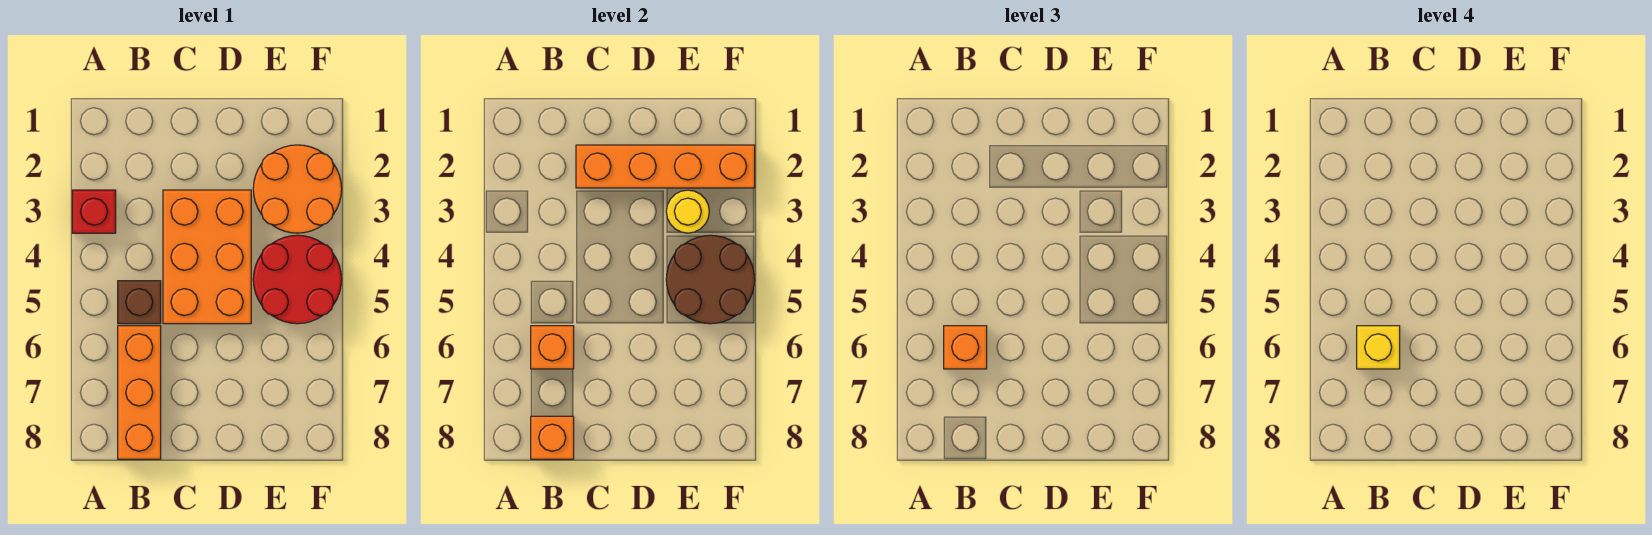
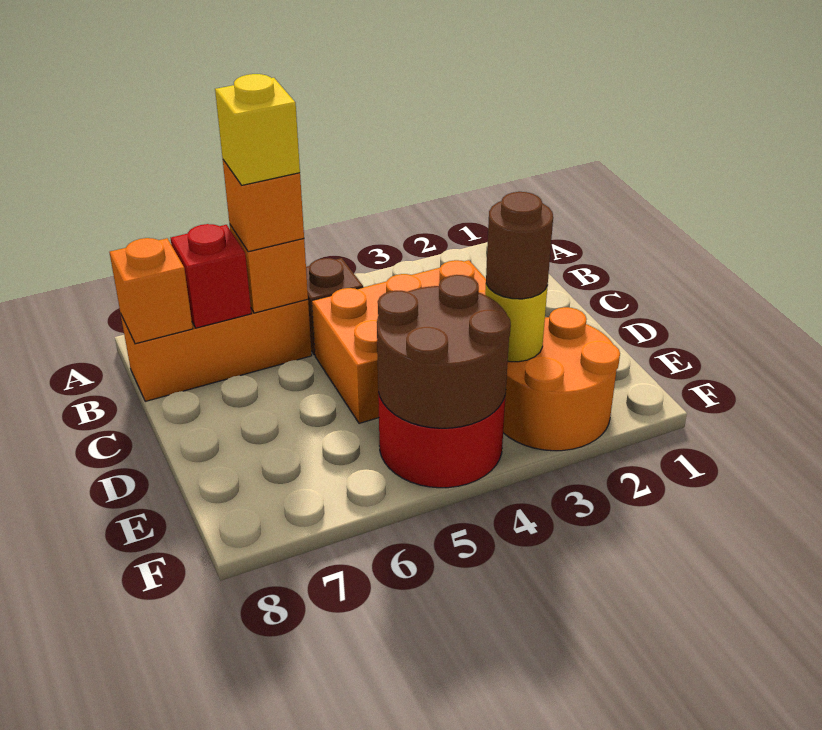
red brick A3 level 1 -> red brick B7 level 2
orange brick C2:F2 level 2 -> none
none -> brown round brick E3 level 3

